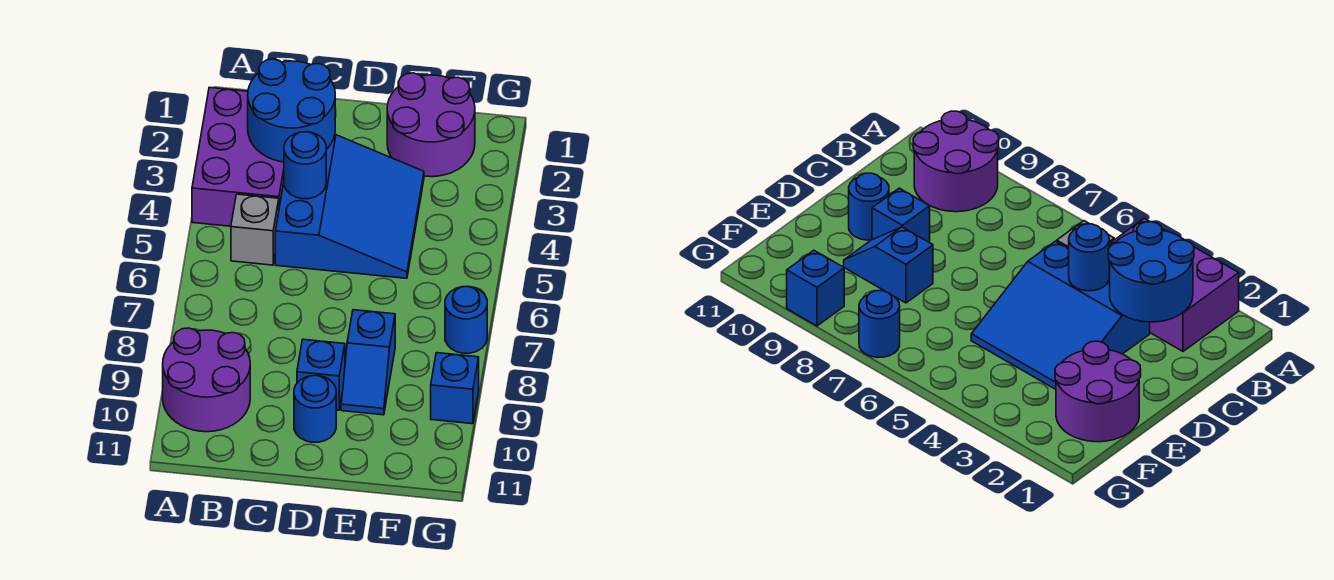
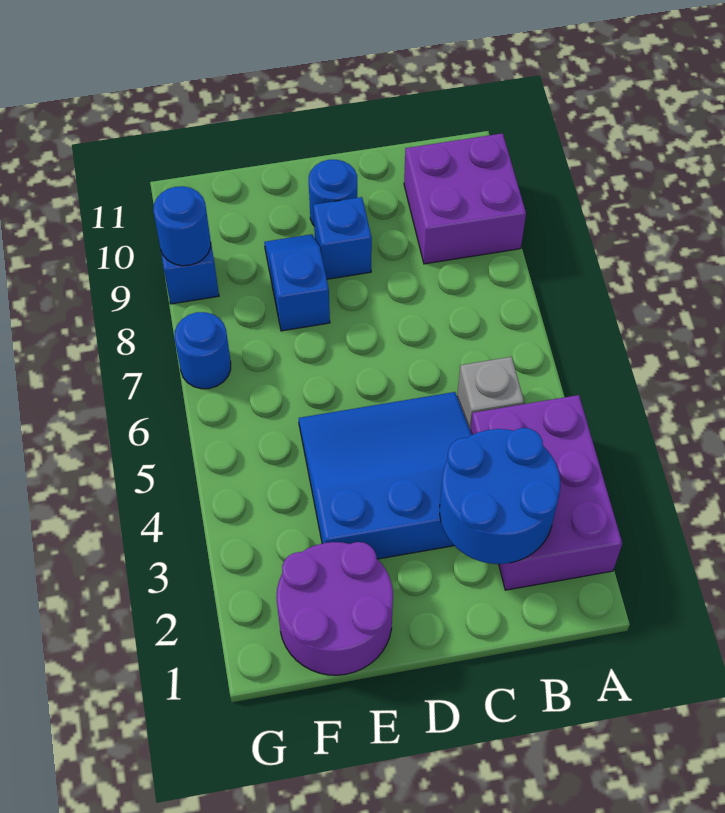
purple round brick A9:B10 level 1 -> purple brick A9:B10 level 1
blue slope C3:E5 level 1 top C -> blue slope C3:E5 level 1 top 3
blue round brick C4 level 2 -> blue round brick G9 level 2

